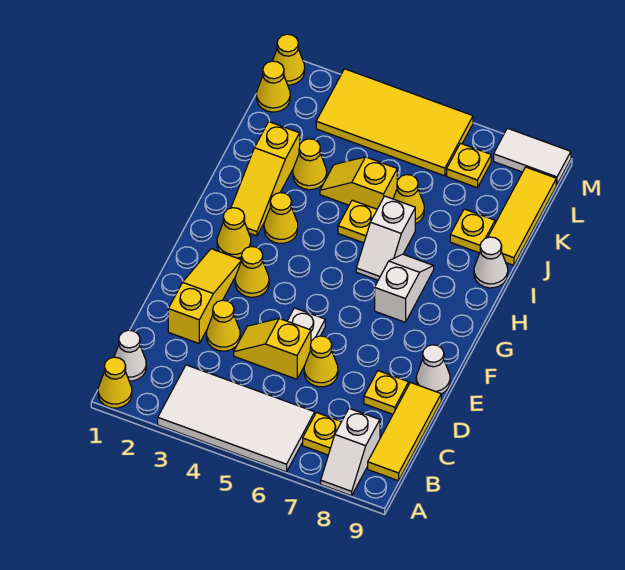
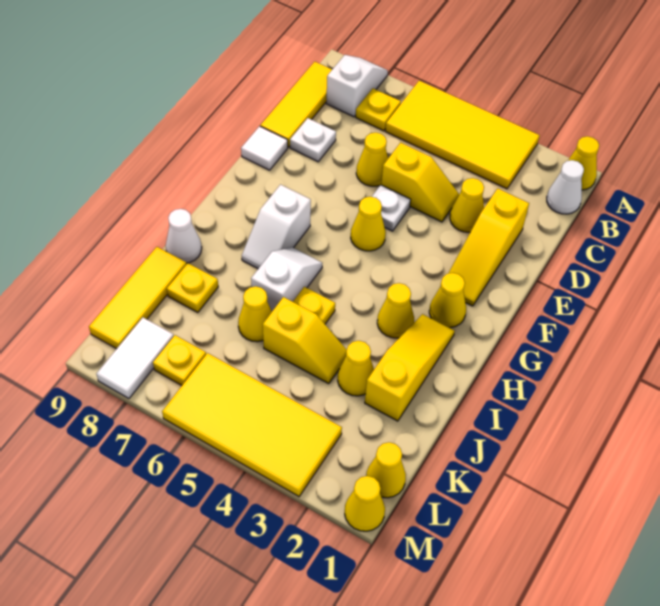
white tile A3:B6 level 1 -> yellow tile A3:B6 level 1
yellow plate D8 level 1 -> white plate D8 level 1
white cone E9 level 1 -> white tile E9 level 1
yellow cone F3 level 1 -> yellow cone F5 level 1
white tile M8:M9 level 1 -> white tile L8:M8 level 1

